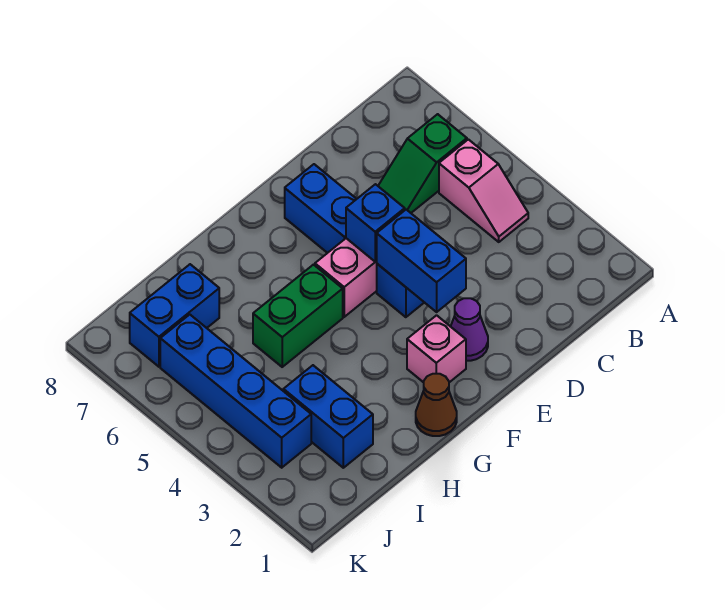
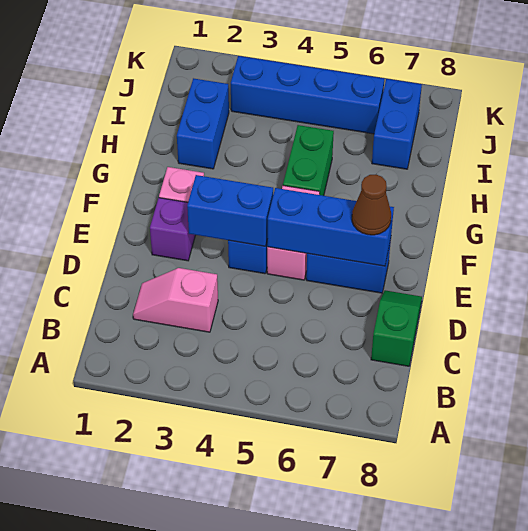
pink slope B4:B5 level 1 top 5 -> pink slope C2:C3 level 1 top 3
green slope B6:C6 level 1 top B -> green slope C8:D8 level 1 top C
purple cone E2 level 1 -> purple brick E2 level 1
blue brick E5 level 2 -> blue brick E5:E7 level 2
brown cone G1 level 1 -> brown cone E7 level 3
blue brick I2:I3 level 1 -> blue brick H2:I2 level 1

